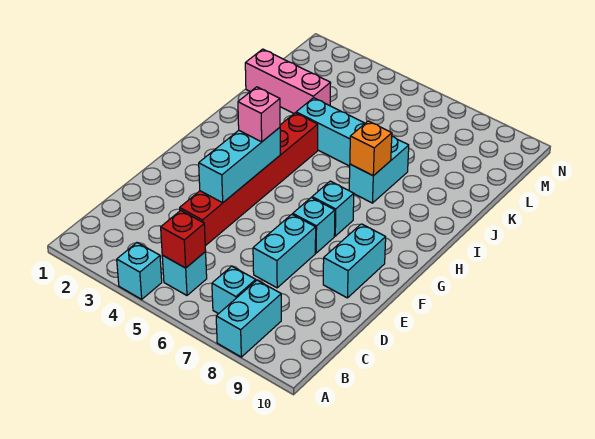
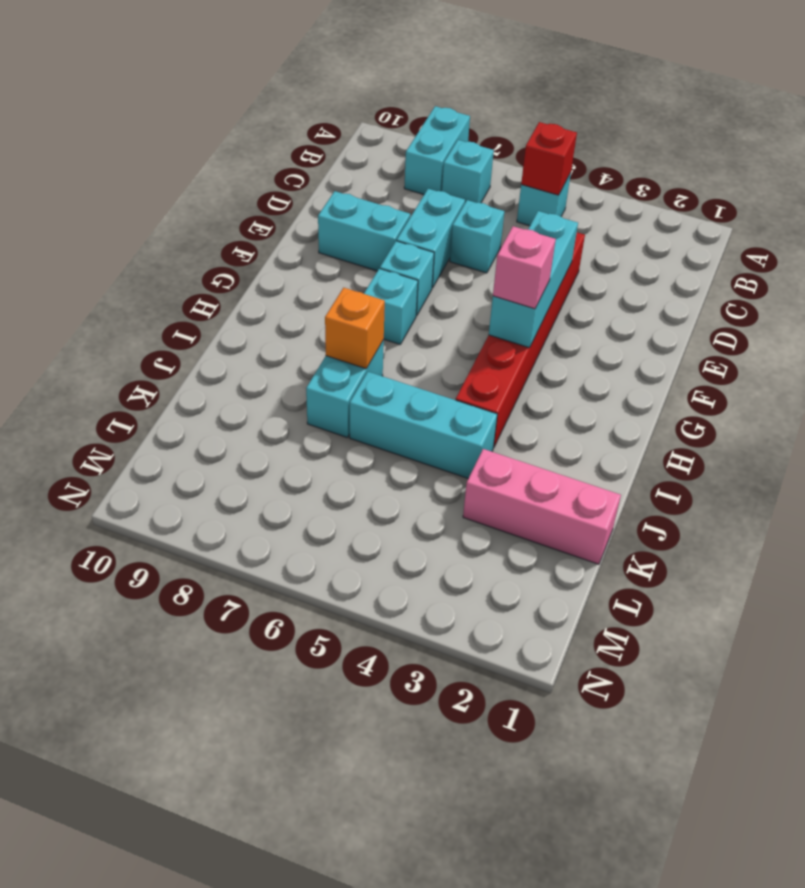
cyan brick A4 level 1 -> cyan brick D6 level 1
cyan brick E9:F9 level 1 -> cyan brick E8:E9 level 1

